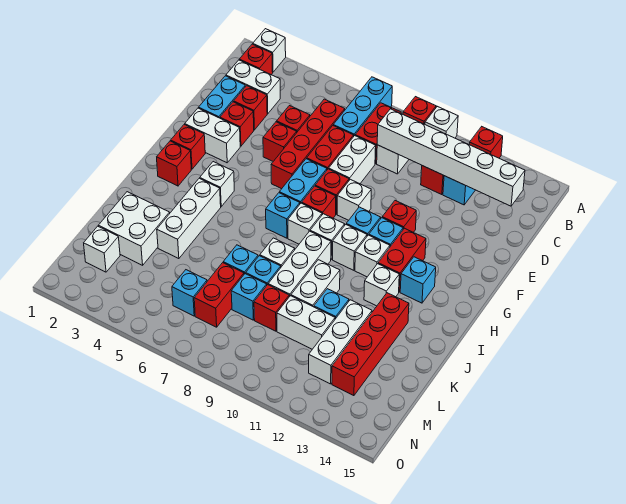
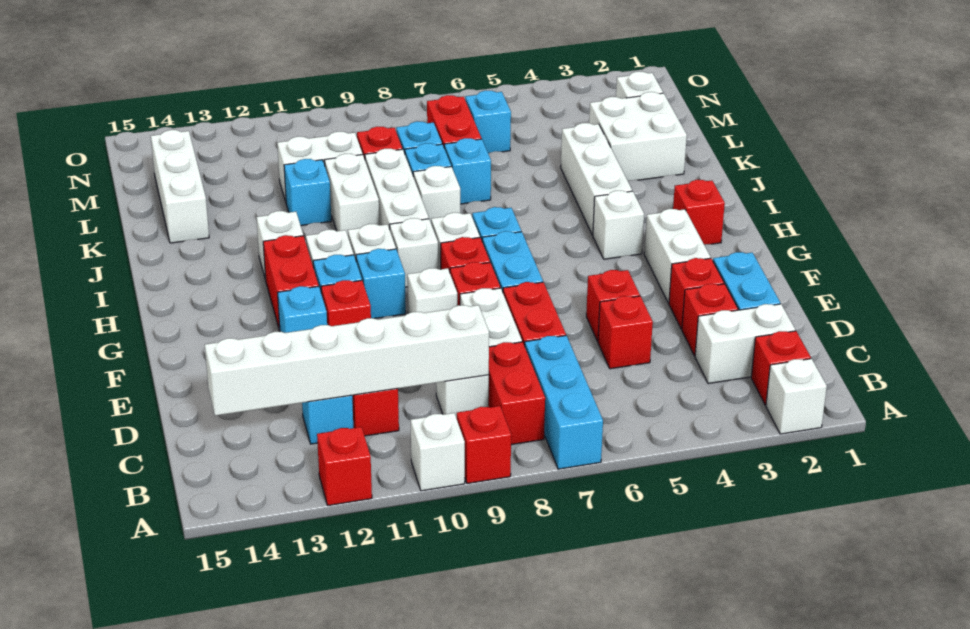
red brick C6:F6 level 1 -> none
white brick F2:F3 level 1 -> white brick F3:G3 level 1
red brick G2 level 1 -> none
cyan brick H13 level 1 -> cyan brick F12 level 1
red brick J13:M13 level 1 -> none
white brick K12:M12 level 1 -> white brick K14:M14 level 1

